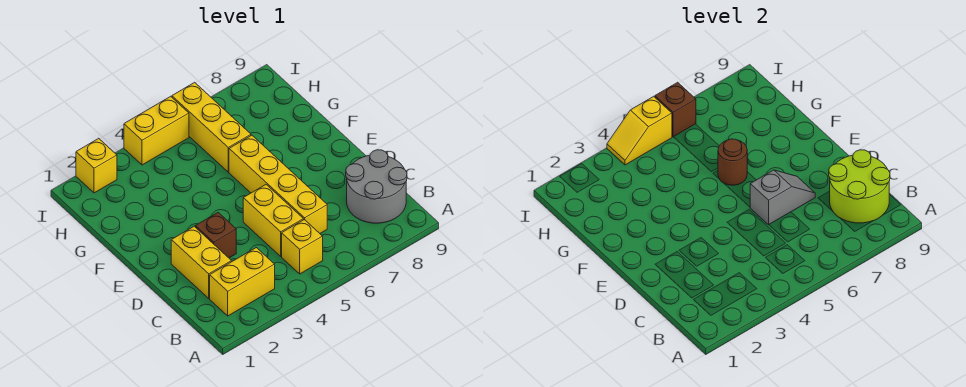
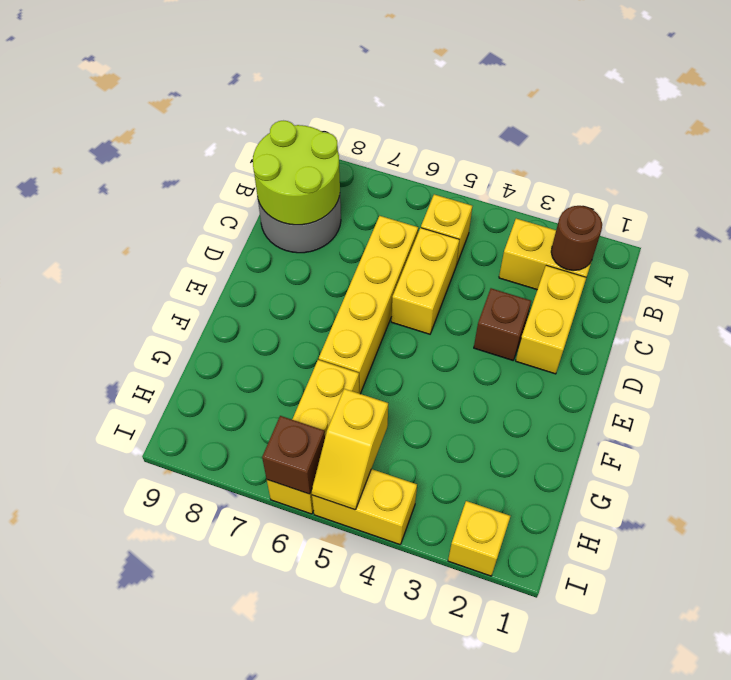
grey slope D6:D7 level 2 top 6 -> none
brown round brick F6 level 2 -> brown round brick B2 level 2
yellow slope I4:I5 level 2 top 5 -> yellow slope H5:I5 level 2 top H

